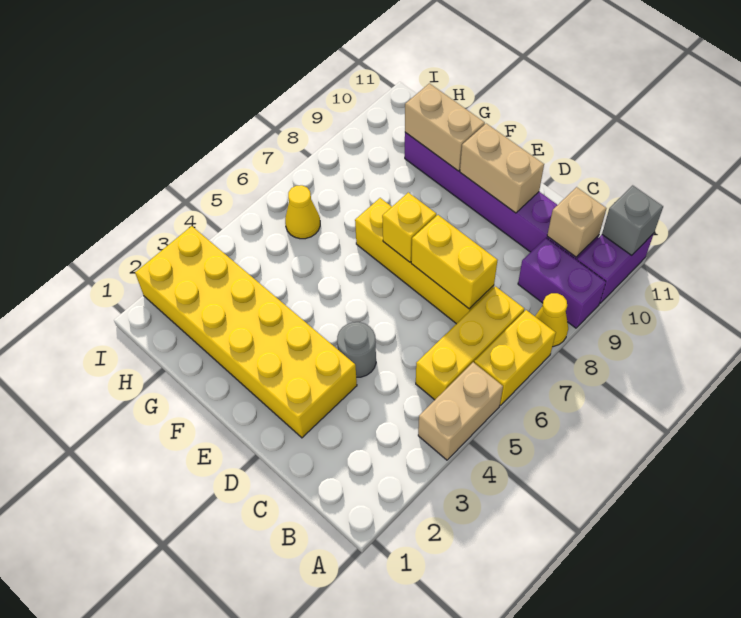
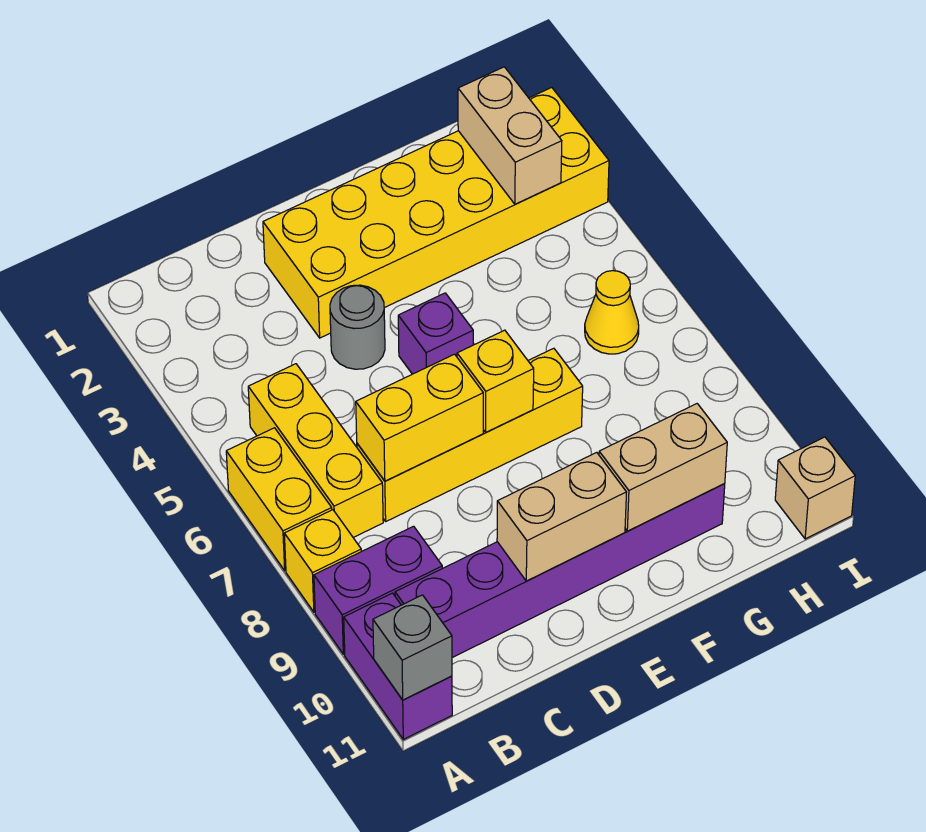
tan brick A4:A5 level 1 -> tan brick H2:H3 level 2
yellow cone A8 level 1 -> yellow brick A8 level 1
tan brick B10 level 2 -> tan brick I11 level 1
none -> purple brick E5 level 1

